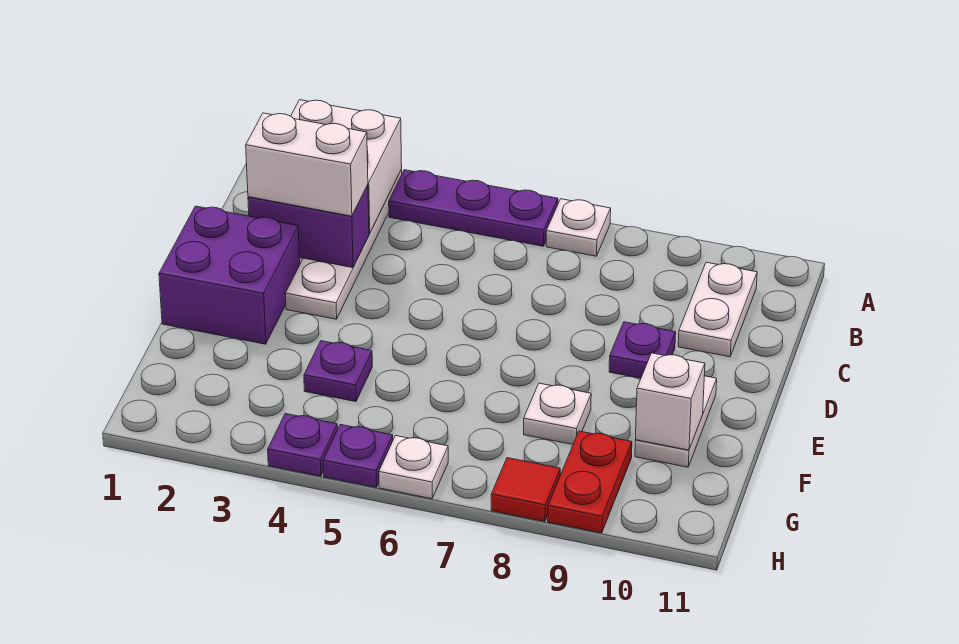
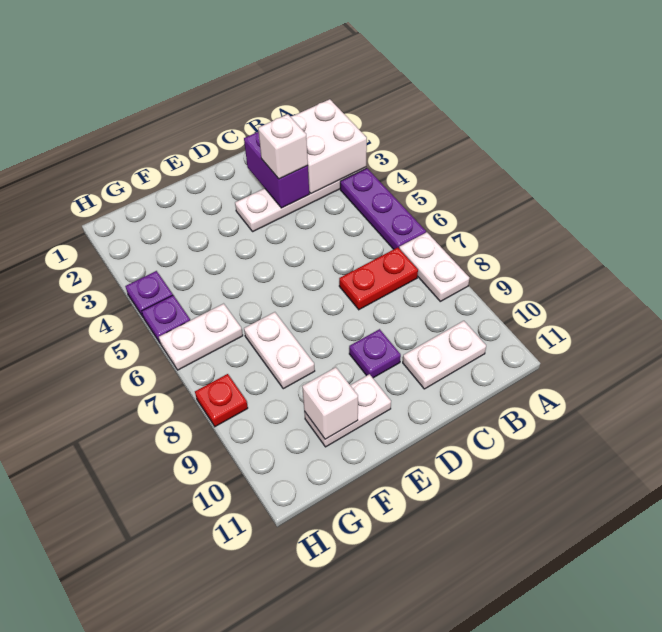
white plate A7 level 1 -> white plate A7:A8 level 1
white brick C2:C3 level 3 -> white brick C3 level 3
purple brick D1:E2 level 1 -> none
purple plate F4 level 1 -> none
white plate F8 level 1 -> white plate F7:F8 level 1
red plate G9:H9 level 1 -> red plate B7:C7 level 1
white plate H6 level 1 -> white plate G6:H6 level 1
red tile H8 level 1 -> red plate H8 level 1

